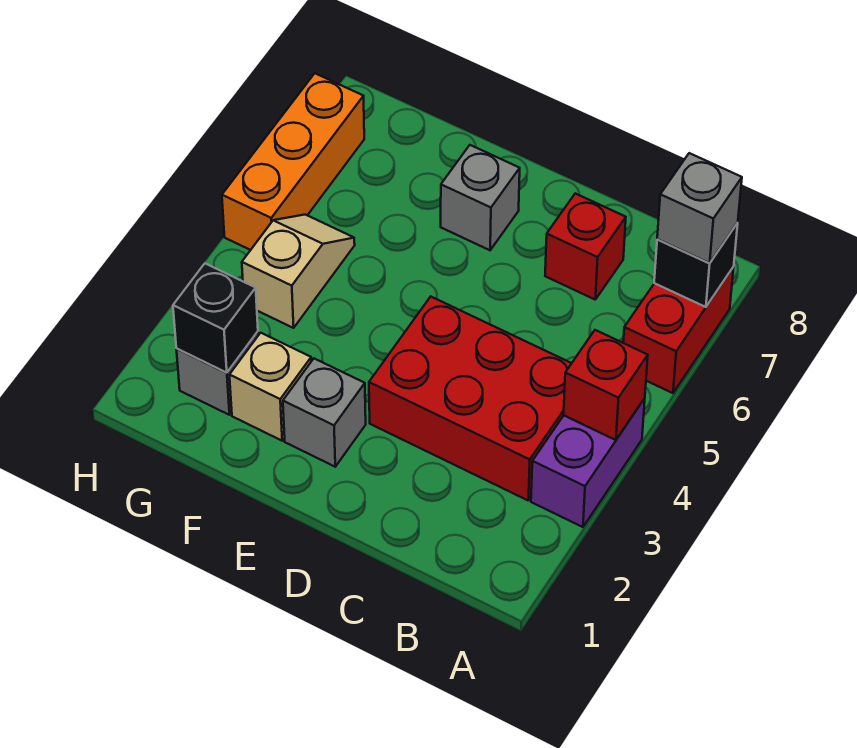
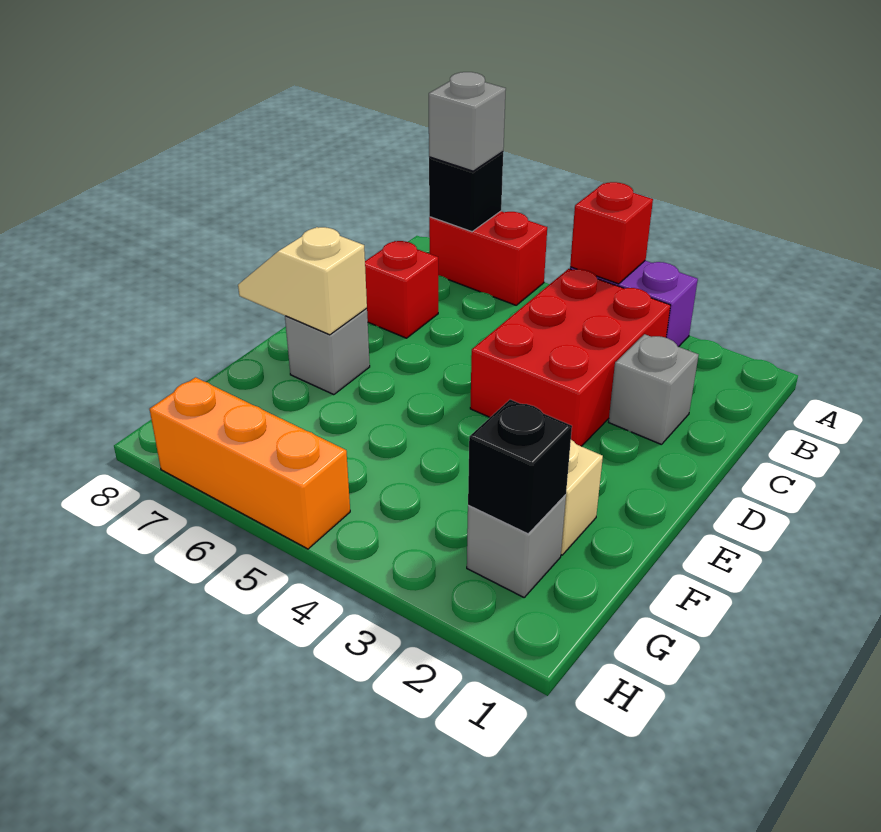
grey brick E2 level 1 -> grey brick C2 level 1
tan slope G4:G5 level 1 top 4 -> tan slope E7:E8 level 2 top 7

